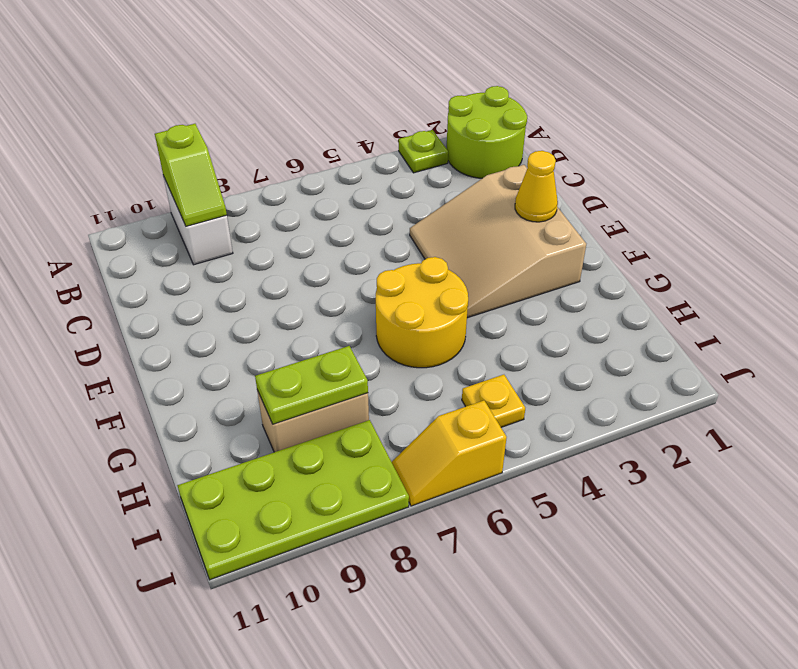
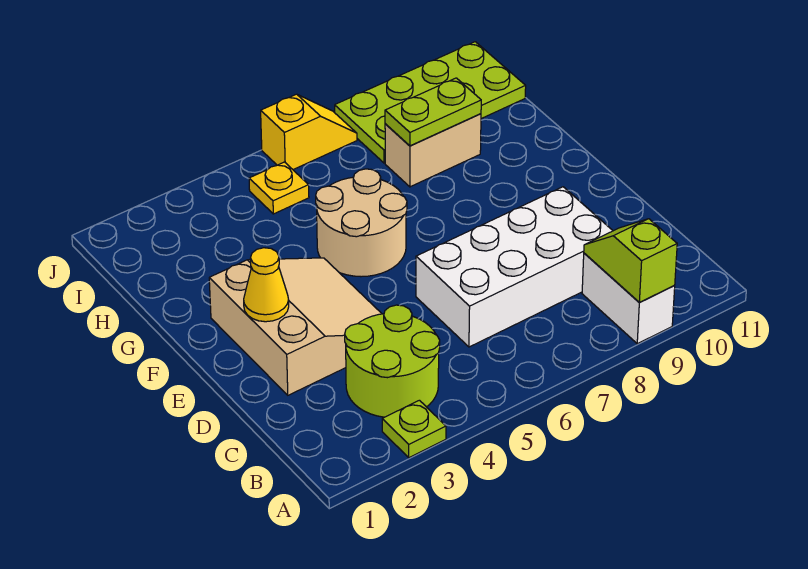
lime round brick A1:B2 level 1 -> lime round brick B3:C4 level 1
none -> white brick C6:D9 level 1
yellow round brick F5:G6 level 1 -> tan round brick F5:G6 level 1

